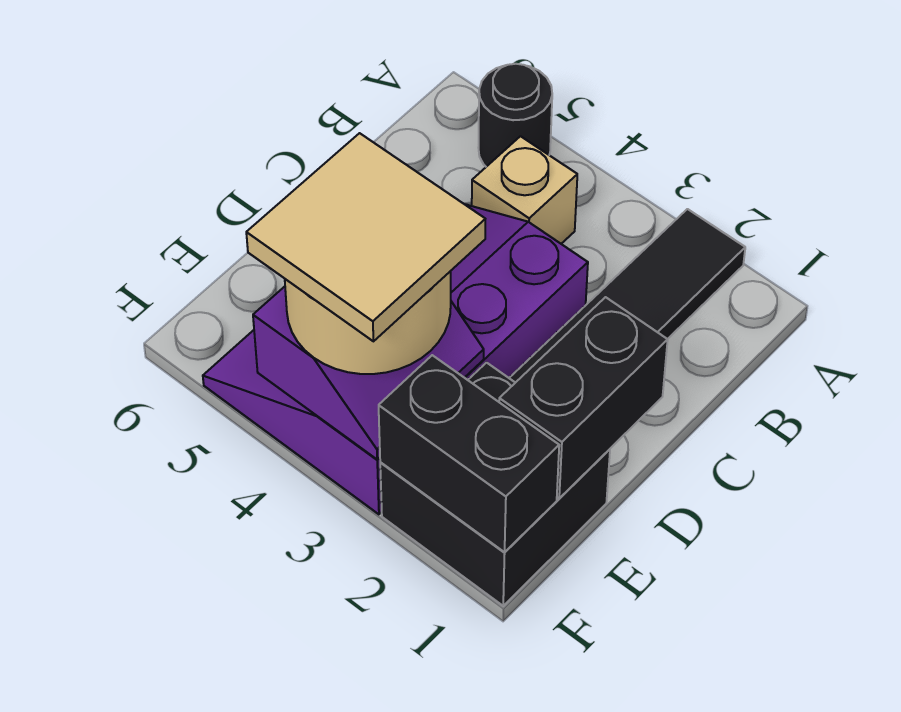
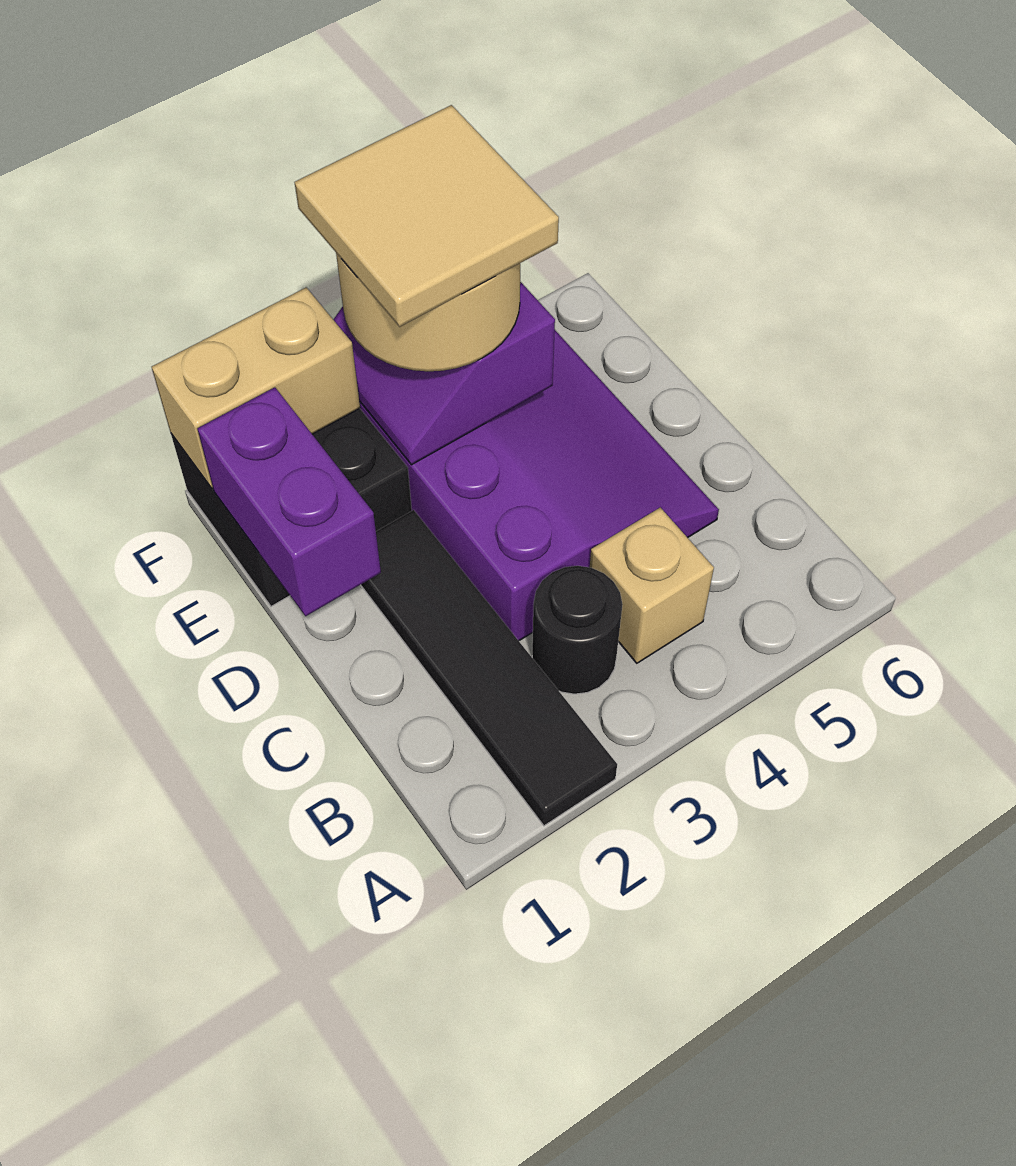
black round brick A5 level 1 -> black round brick B3 level 1
black brick D1:E1 level 2 -> purple brick D1:E1 level 2
black brick F1:F2 level 2 -> tan brick F1:F2 level 2

